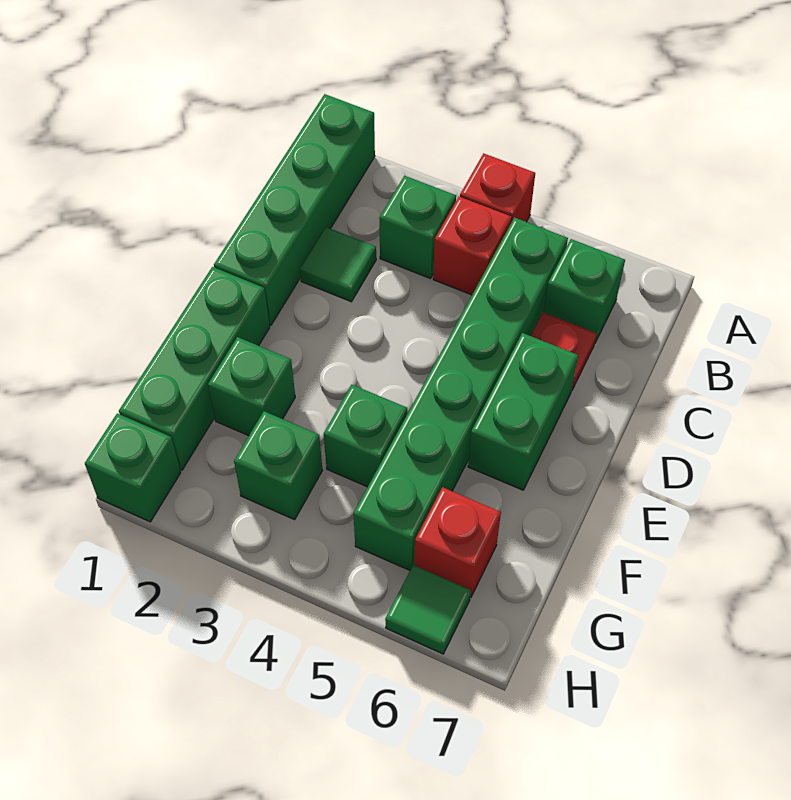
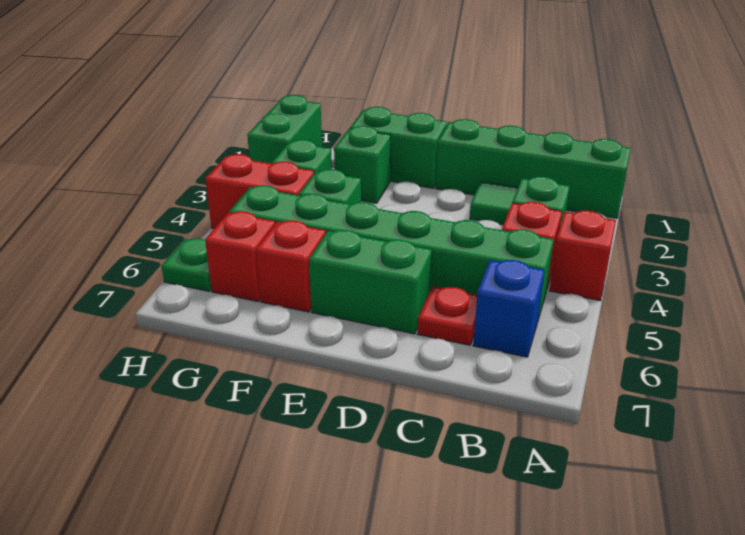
green brick B6 level 1 -> blue brick B6 level 1
green brick E1:G1 level 1 -> green brick E1:F1 level 1
none -> red brick F6 level 1
none -> red brick G4:H4 level 1
green brick H1 level 1 -> green brick H1:H2 level 1
green tile H6 level 1 -> green plate H6 level 1

